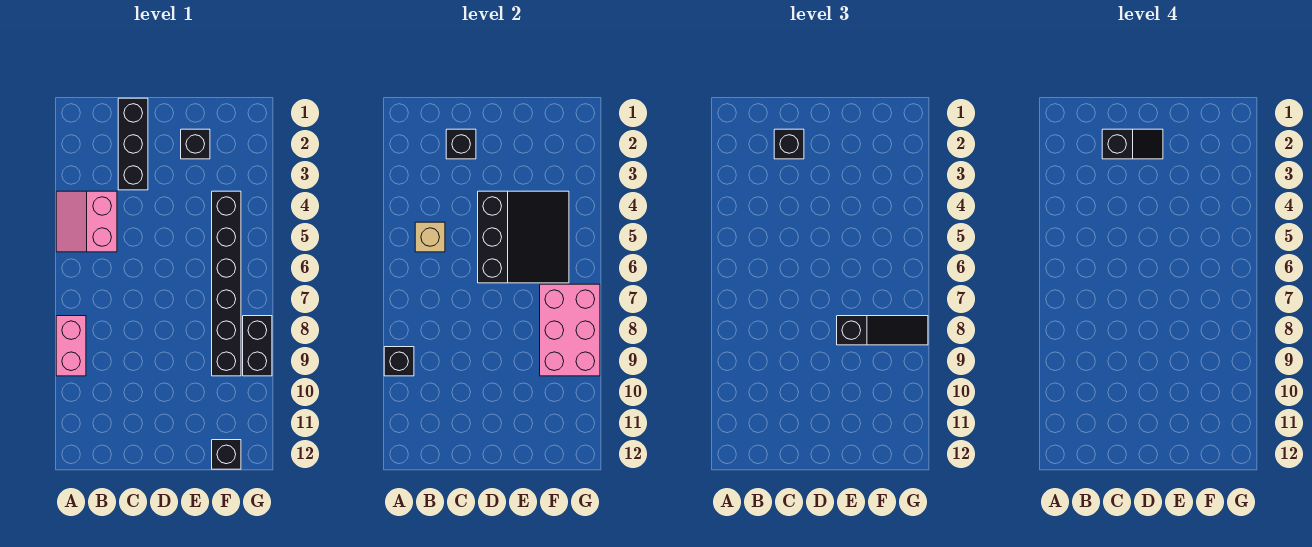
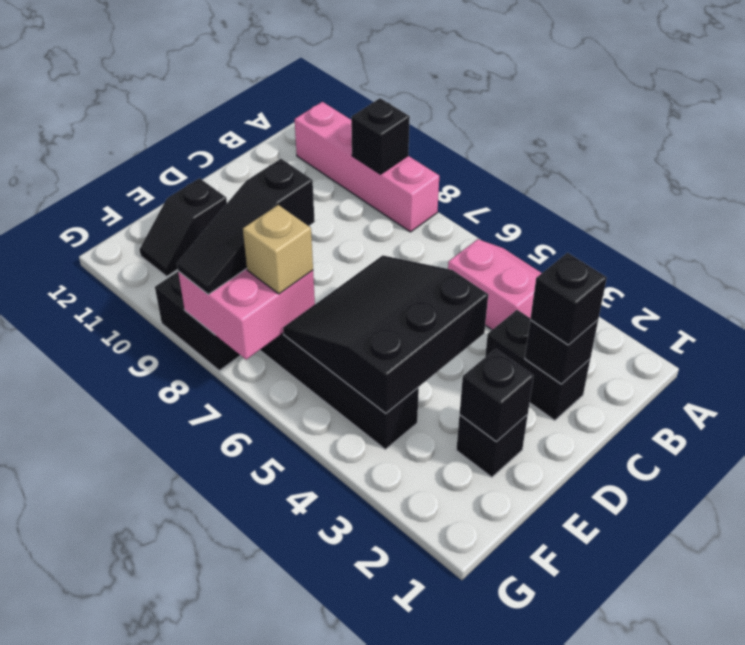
pink brick A8:A9 level 1 -> pink brick A8:A11 level 1
tan brick B5 level 2 -> tan brick F7 level 3
black brick C1:C3 level 1 -> black brick C2:C3 level 1
black slope C2:D2 level 4 top C -> black slope E11:F11 level 1 top E
black slope D4:F6 level 2 top D -> black slope D4:F6 level 2 top 4
pink brick F7:G9 level 2 -> pink brick F7:G8 level 2
black brick F12 level 1 -> black brick E2 level 2

